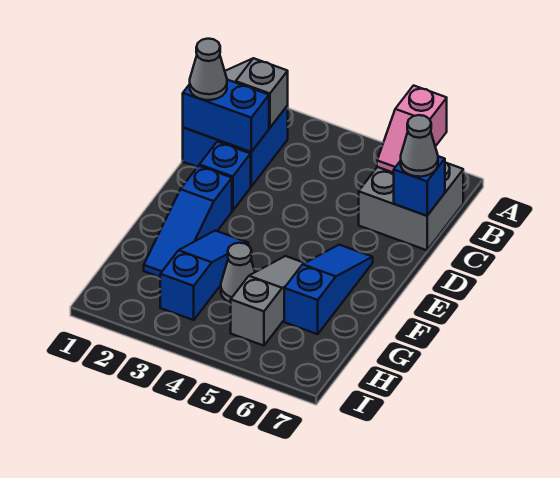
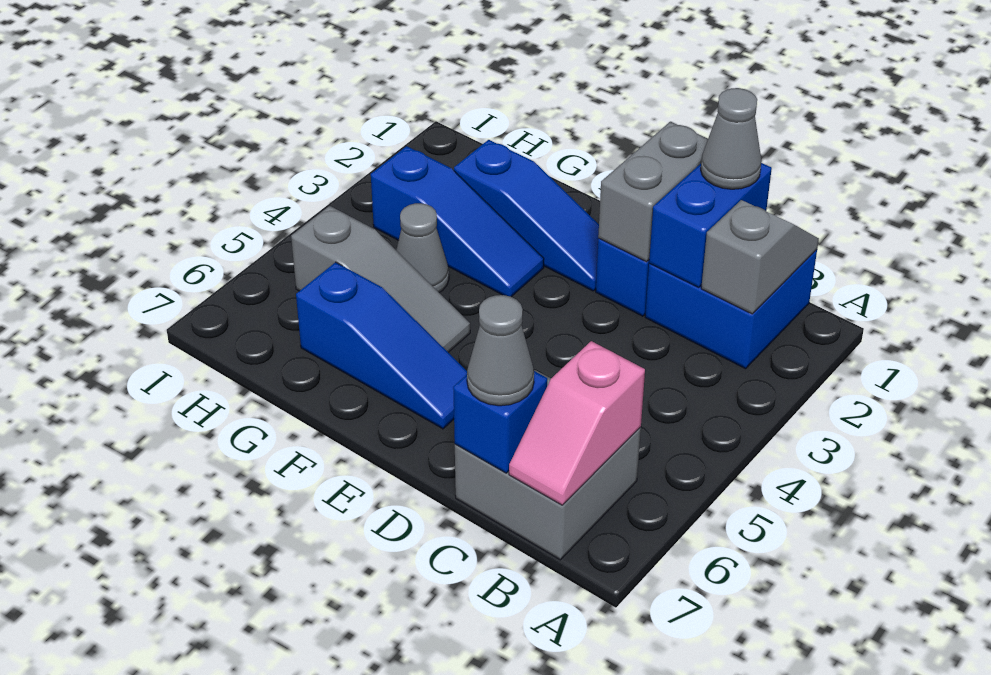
pink slope A6:B6 level 2 top A -> pink slope B6:B7 level 2 top 6
none -> grey brick D1:D2 level 2
blue slope E2:G2 level 1 top E -> blue slope E2:G2 level 1 top G

